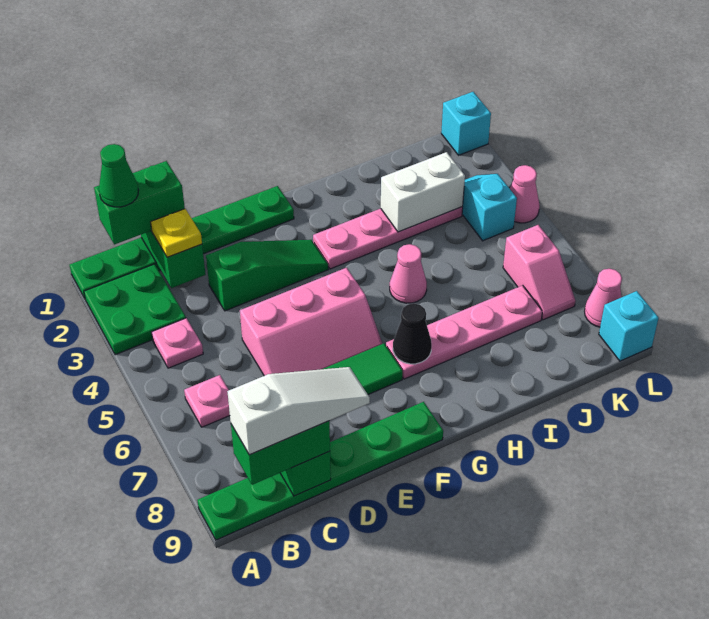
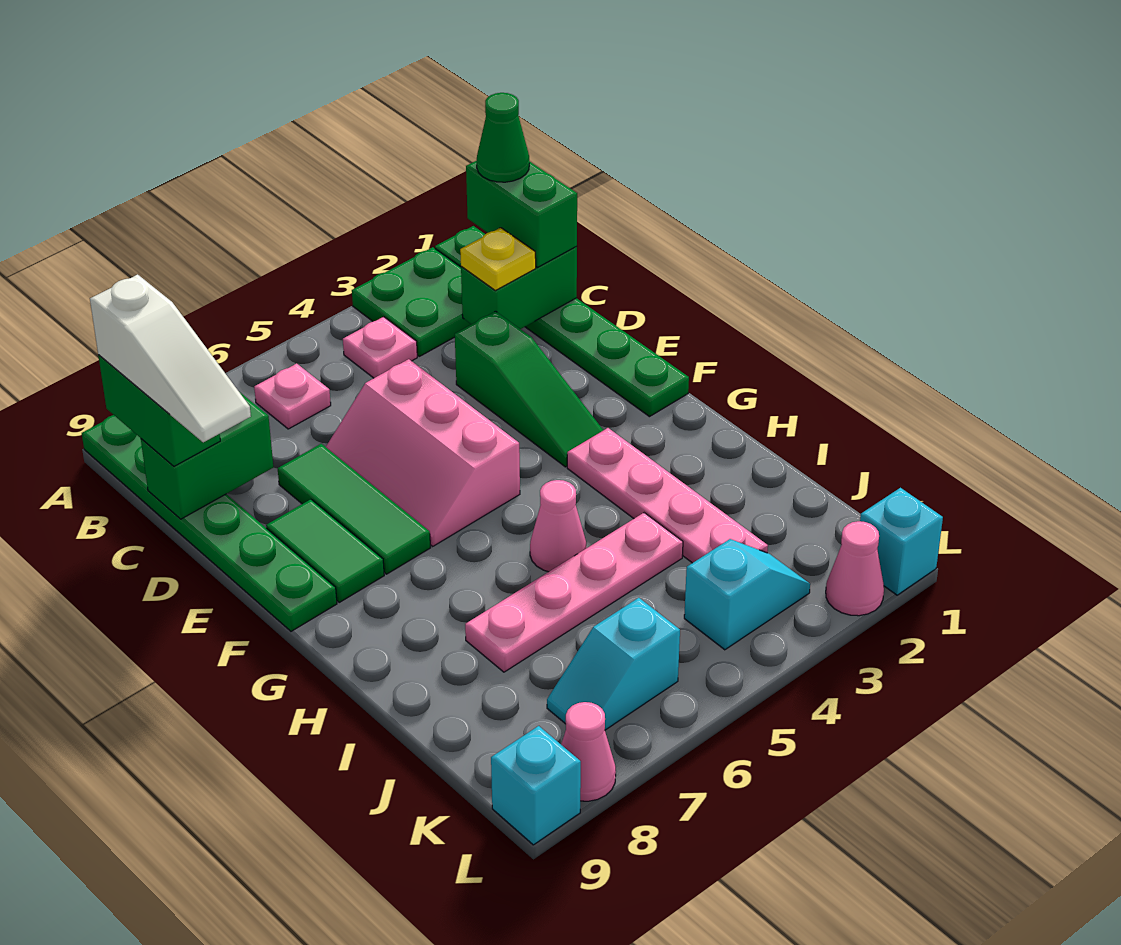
none -> green tile E8:F8 level 1
pink plate G7:J7 level 1 -> pink plate I4:I7 level 1
black cone G7 level 2 -> none
white brick I3:J3 level 2 -> none
pink slope K6:K7 level 1 top 6 -> cyan slope K6:K7 level 1 top 6
pink cone L4 level 1 -> pink cone L2 level 1

